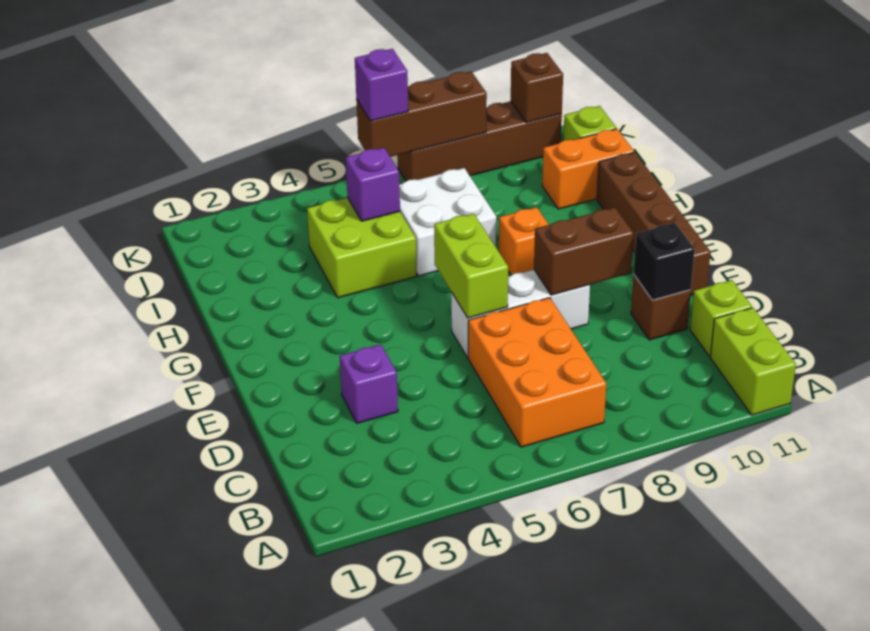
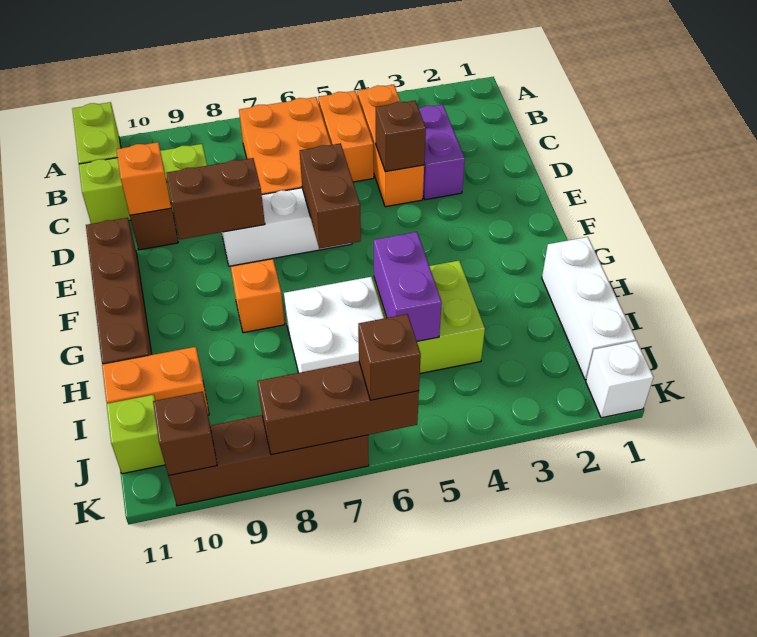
none -> orange brick B4:D4 level 1
none -> orange brick B5:C5 level 1
lime brick C11 level 1 -> lime brick C9:C11 level 1
purple brick D3 level 1 -> purple brick C3:D3 level 1
none -> brown brick D4 level 2
black brick D10 level 2 -> orange brick D10 level 2
lime brick E6:F6 level 2 -> brown brick E6:F6 level 2
none -> white brick H1:J1 level 1
purple brick I5 level 2 -> purple brick H5:I5 level 2
none -> white brick K1 level 1
purple brick K6 level 3 -> brown brick K6 level 3

